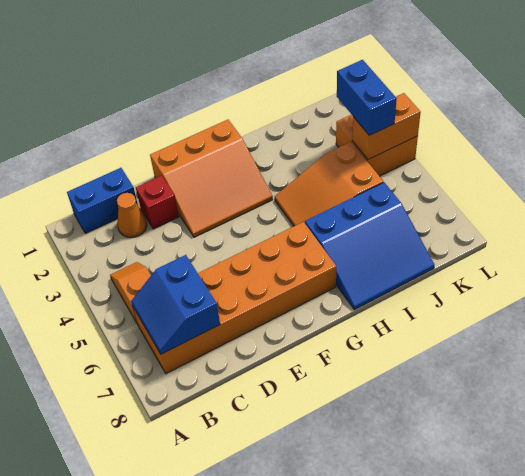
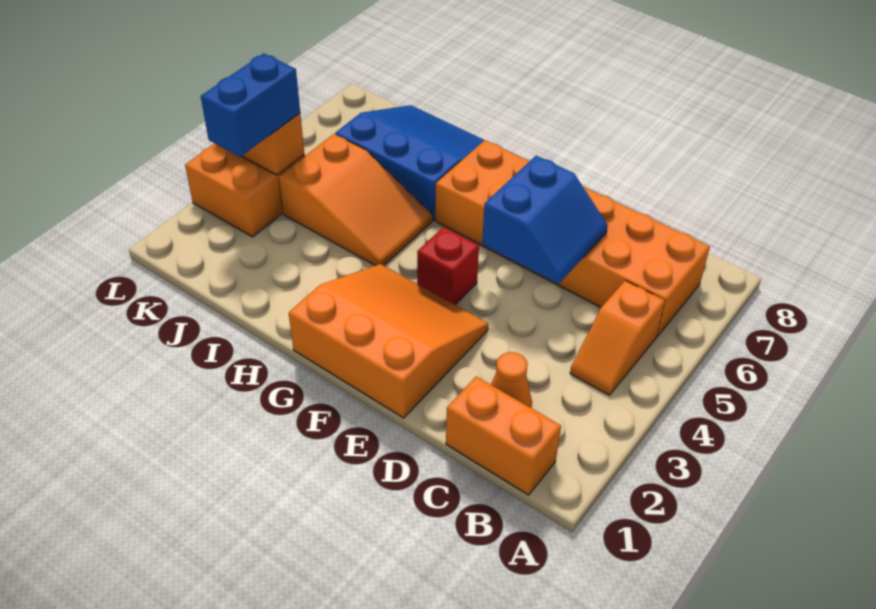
blue brick B1:C1 level 1 -> orange brick B1:C1 level 1
blue slope B6:C7 level 2 top C -> blue slope D5:E6 level 2 top E
red brick D2 level 1 -> red brick F4 level 1

